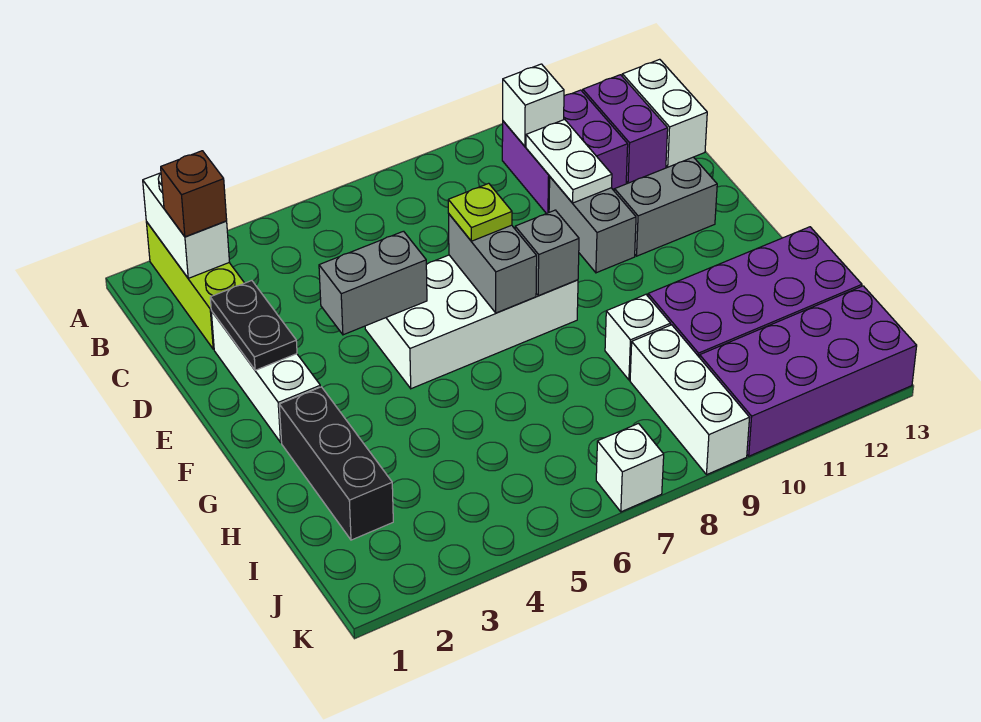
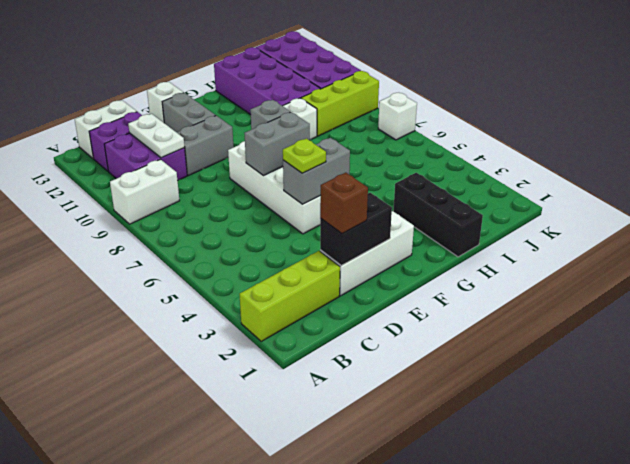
white brick A2:B2 level 2 -> white brick A9:B9 level 1
brown brick B2 level 3 -> brown brick D2 level 3
white brick B10 level 2 -> white brick E13 level 1
white plate C10:D10 level 2 -> white plate C10:C11 level 2
black plate D2:E2 level 2 -> black brick D2:E2 level 2
grey brick E4:E5 level 2 -> grey brick E5:F5 level 2
lime plate E7 level 3 -> lime plate E5 level 3
black brick G2:I2 level 1 -> black brick H1:H3 level 1
white brick I9:K9 level 1 -> lime brick I9:K9 level 1

